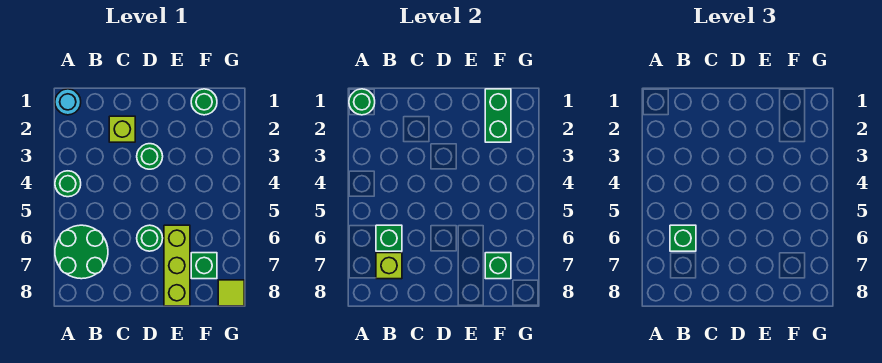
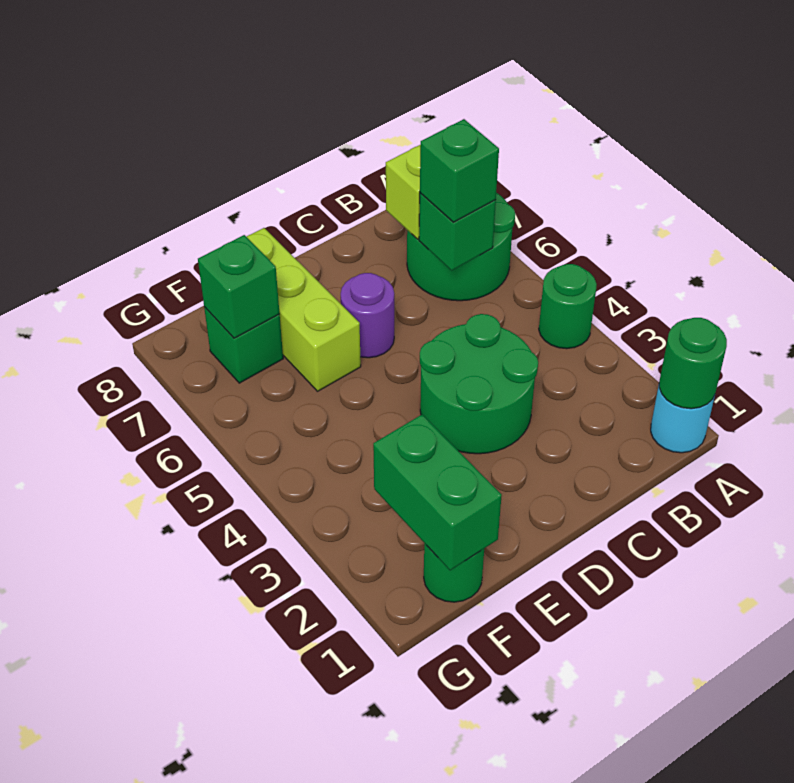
lime brick C2 level 1 -> none
green round brick D3 level 1 -> green round brick C3:D4 level 1
green round brick D6 level 1 -> purple round brick D6 level 1
lime tile G8 level 1 -> none

